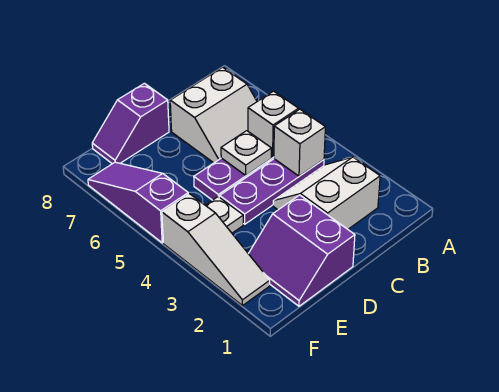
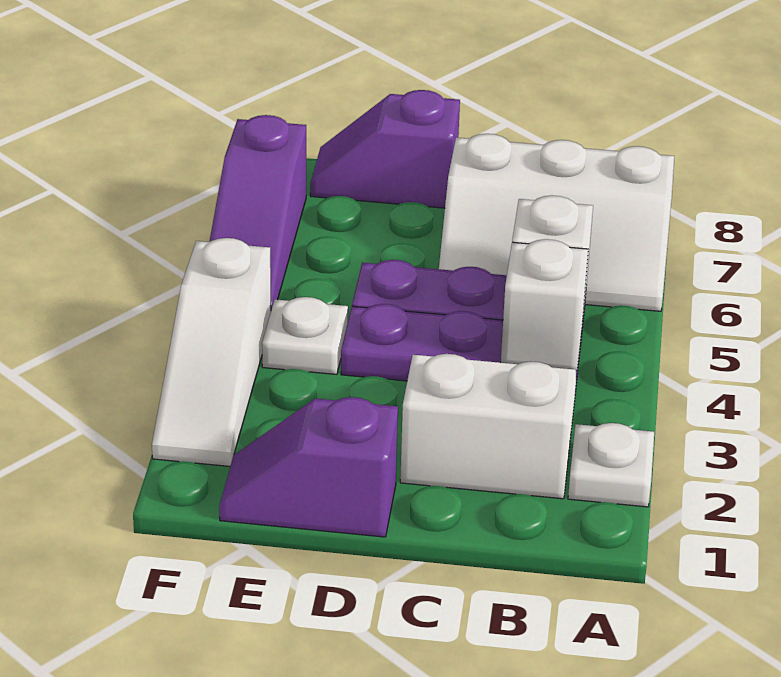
white slope B6:C7 level 1 top 7 -> white slope A6:C7 level 1 top 7
white plate C5 level 2 -> white plate A2 level 1
purple slope D1:E2 level 1 top D -> purple slope D1:E1 level 1 top D
purple slope F5:F7 level 1 top 5 -> purple slope F5:F7 level 1 top 7

